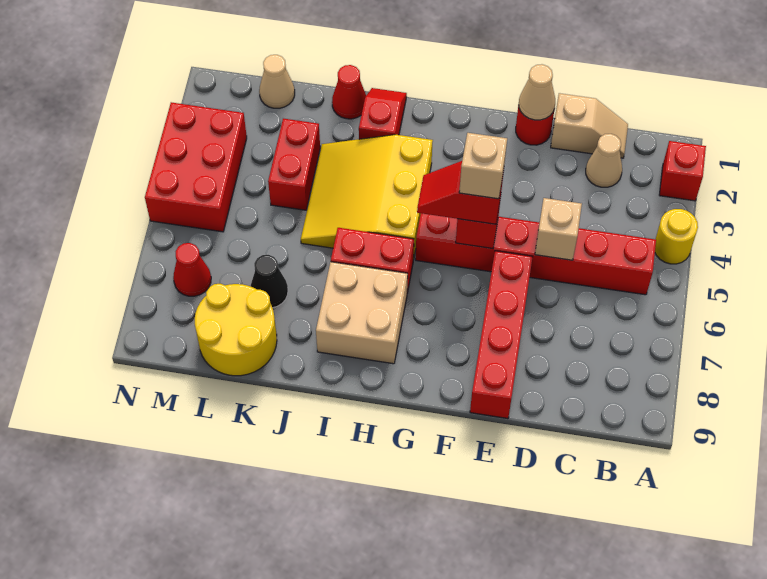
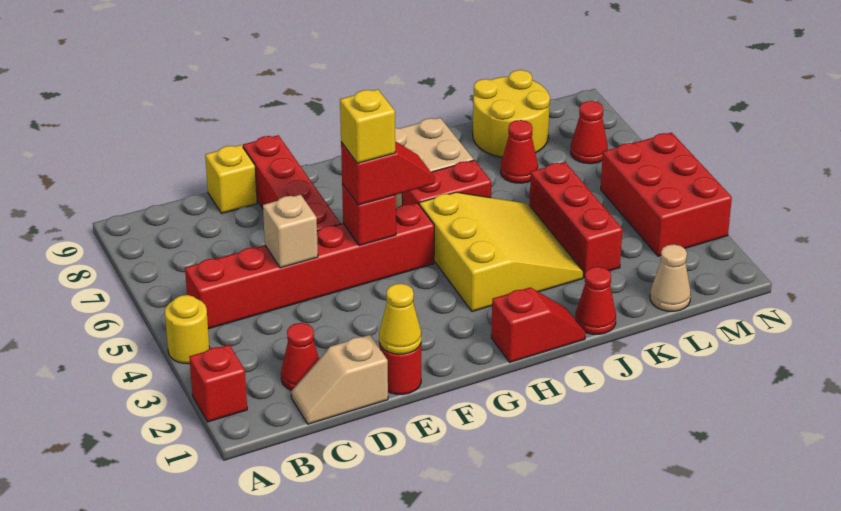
tan cone C2 level 1 -> red cone C2 level 1
none -> yellow brick D9 level 1
tan cone E1 level 2 -> yellow cone E1 level 2
tan brick F5 level 4 -> yellow brick F5 level 4
red slope I1:I2 level 1 top 2 -> red slope H1:I1 level 1 top H
red brick K3:K4 level 1 -> red brick K3:K5 level 1
black cone K7 level 1 -> red cone K7 level 1

